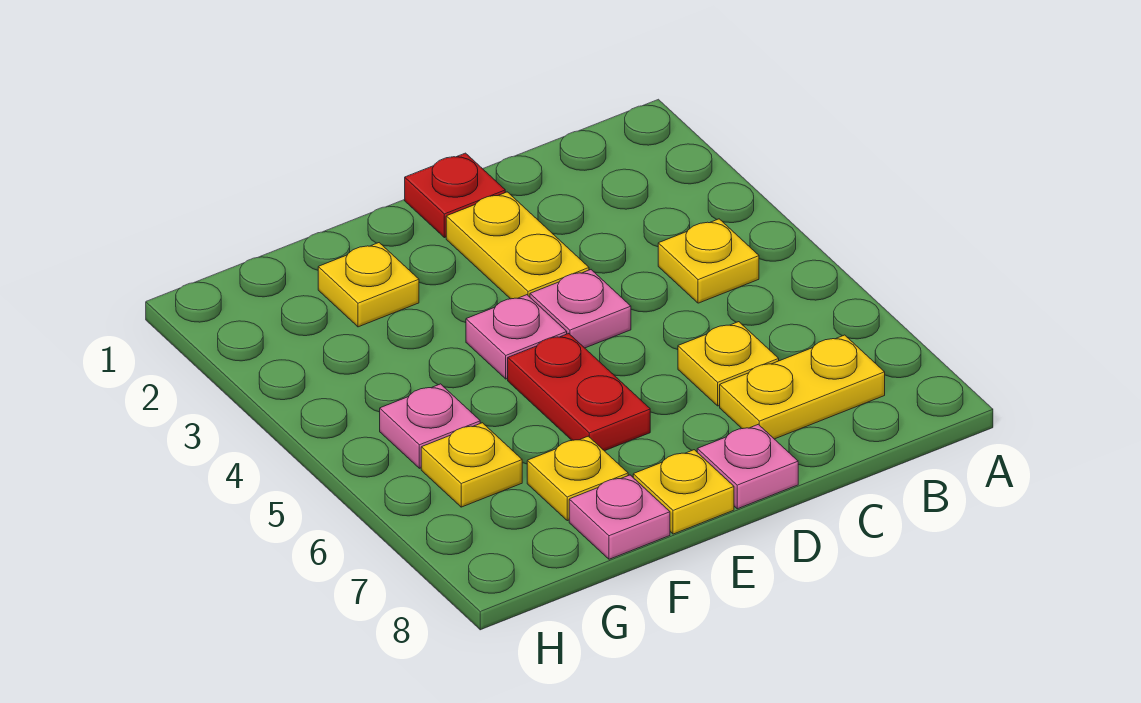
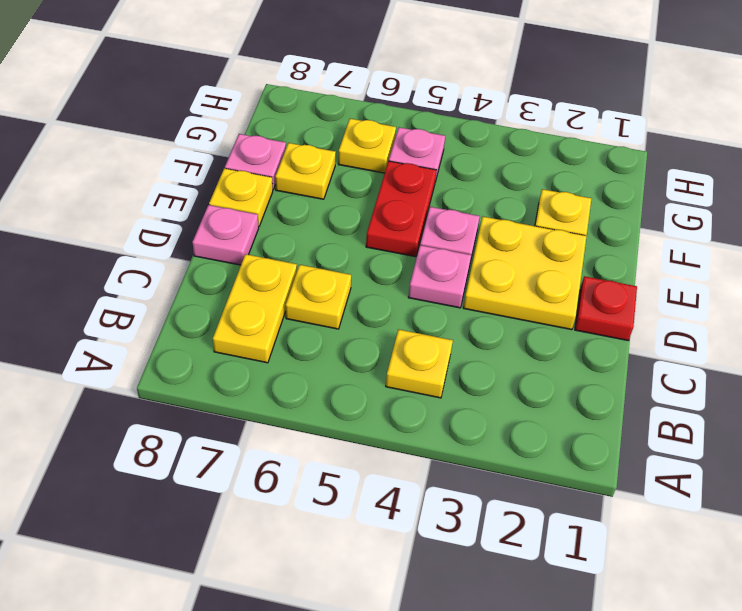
yellow plate D2:D3 level 1 -> yellow plate D2:E3 level 1
red plate E5:E6 level 1 -> red plate E5:F5 level 1

